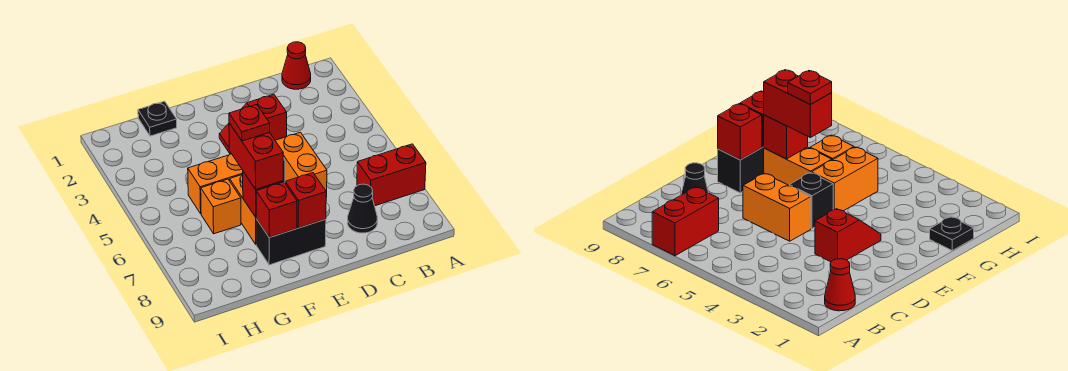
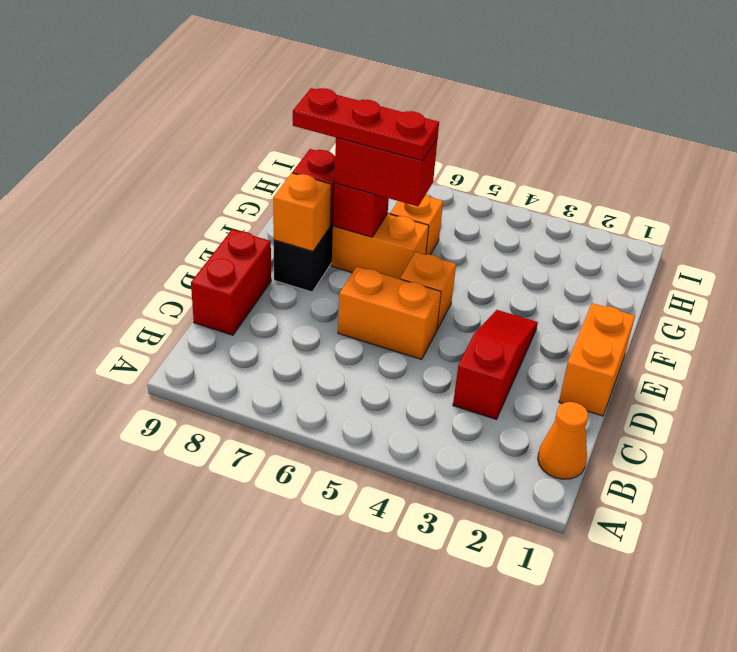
red brick A7:B7 level 1 -> red brick C9:D9 level 1
red cone B1 level 1 -> orange cone B1 level 1
black cone C8 level 1 -> none
red slope D3:E3 level 1 top D -> red slope C3:E3 level 1 top C
black brick E5 level 1 -> orange brick E5 level 1
red brick E8 level 2 -> orange brick E8 level 2
orange brick F5:G5 level 1 -> orange brick D1:E1 level 1
red plate F6 level 4 -> red plate F6:F8 level 4
black plate G1 level 1 -> none

